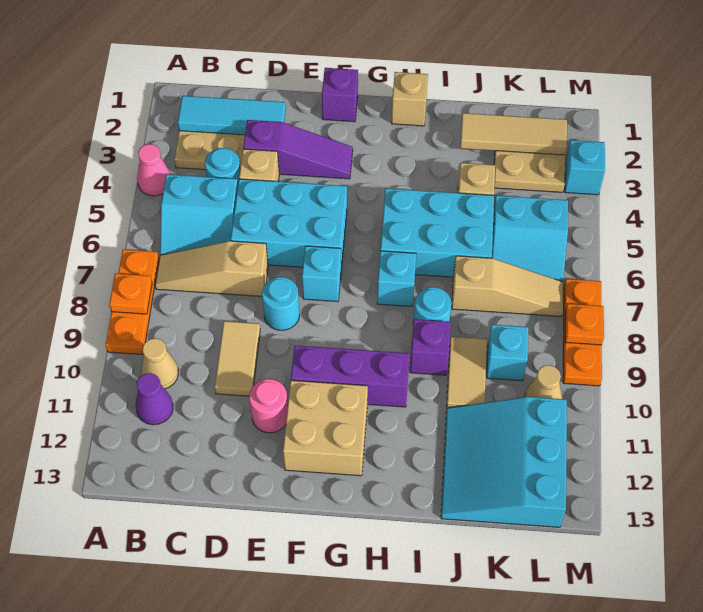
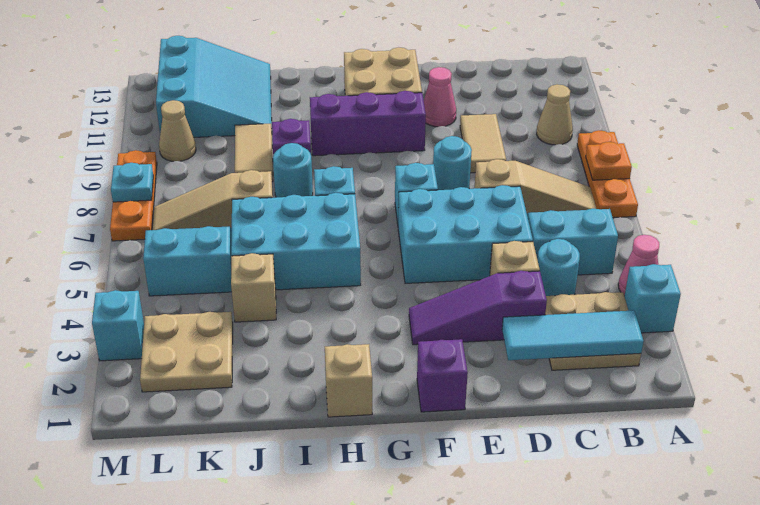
purple cone B11 level 1 -> none
pink round brick E11 level 1 -> pink cone E11 level 1
tan tile J2:L2 level 2 -> none
cyan brick K9 level 1 -> cyan brick A3 level 1
orange plate M8 level 2 -> cyan plate M8 level 2

